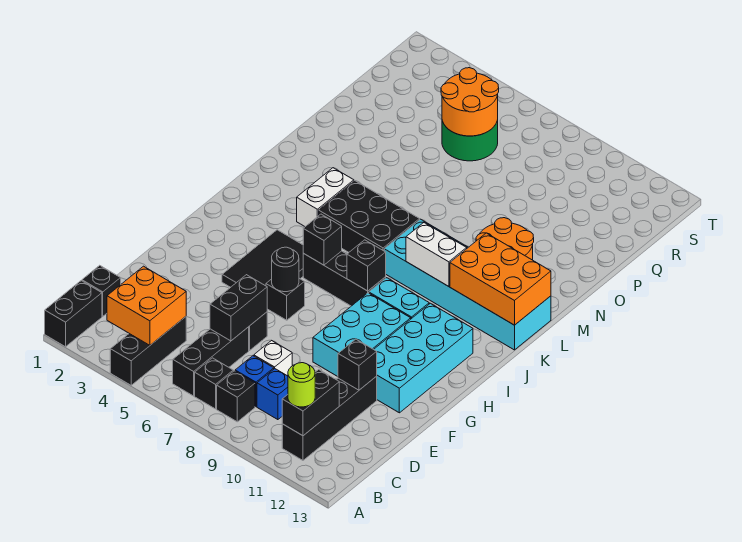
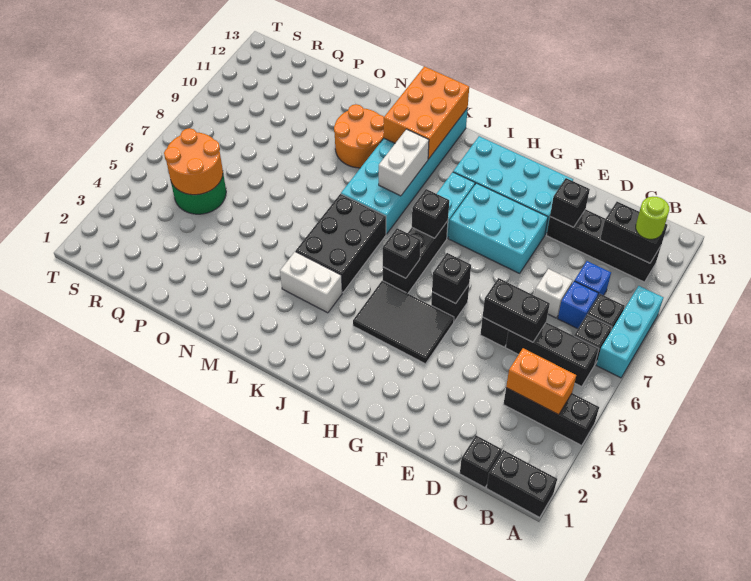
none -> cyan brick A7:A9 level 1
orange brick B3:C4 level 2 -> orange brick B4:C4 level 2
black round brick G6 level 2 -> black brick G6 level 2

